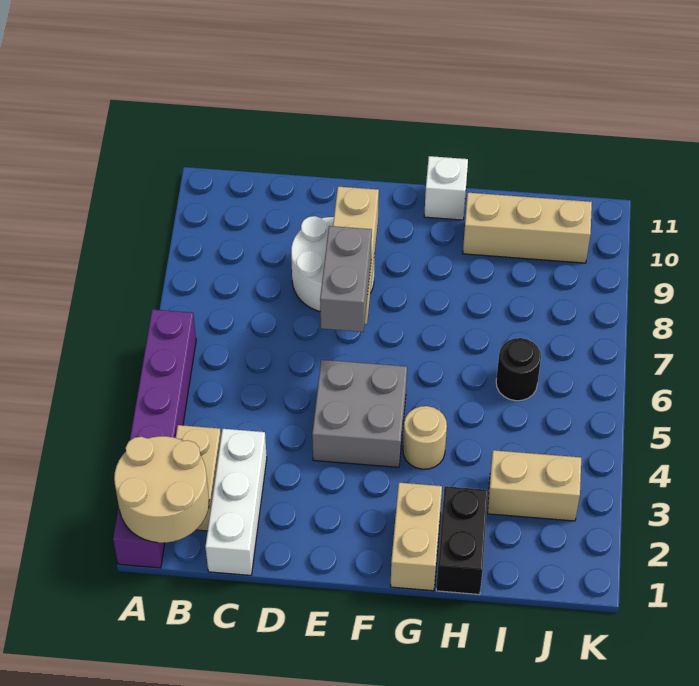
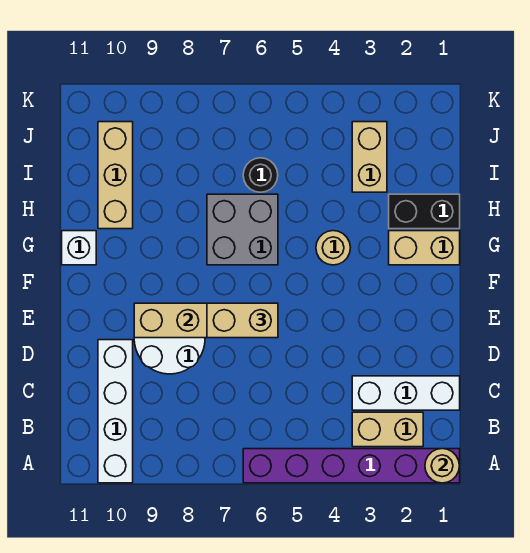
tan round brick A1:B2 level 2 -> tan round brick A1 level 2
none -> white brick A10:D10 level 1
grey brick E4:F5 level 1 -> grey brick G6:H7 level 1
grey brick E6:E7 level 3 -> tan brick E6:E7 level 3

